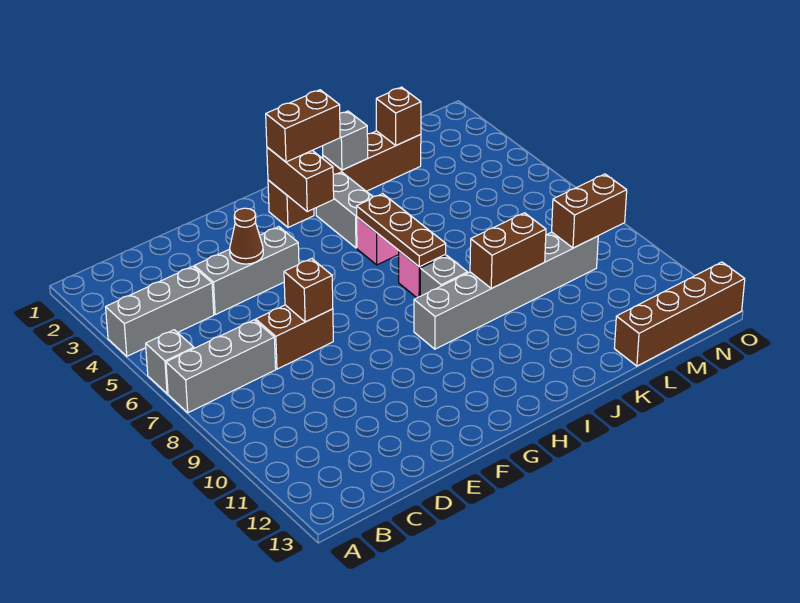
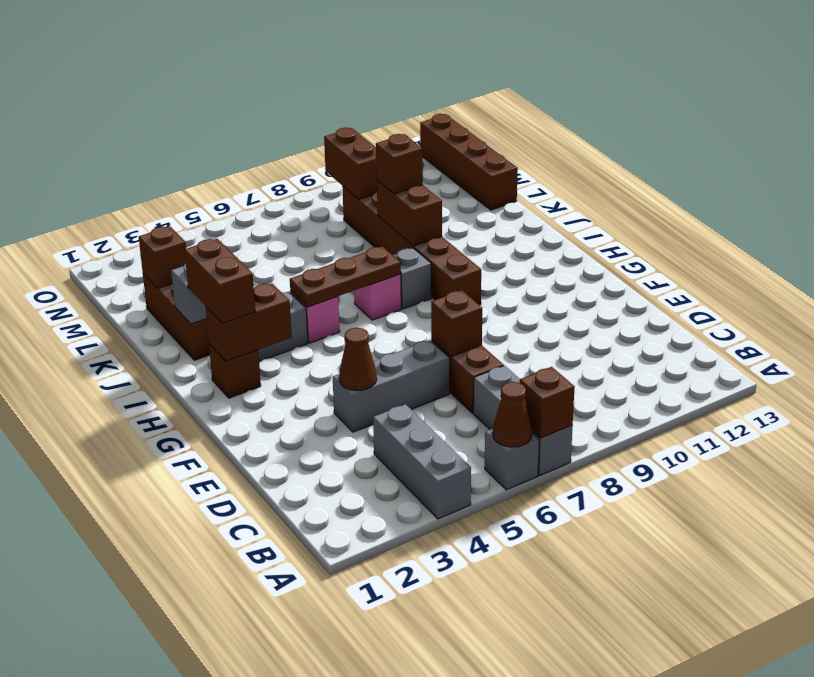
none -> brown cone A6 level 2
none -> brown brick A7 level 2
grey brick D4:F4 level 1 -> grey brick E4:E6 level 1
grey brick H9:M9 level 1 -> brown brick H9:M9 level 1
none -> brown brick K9 level 3

